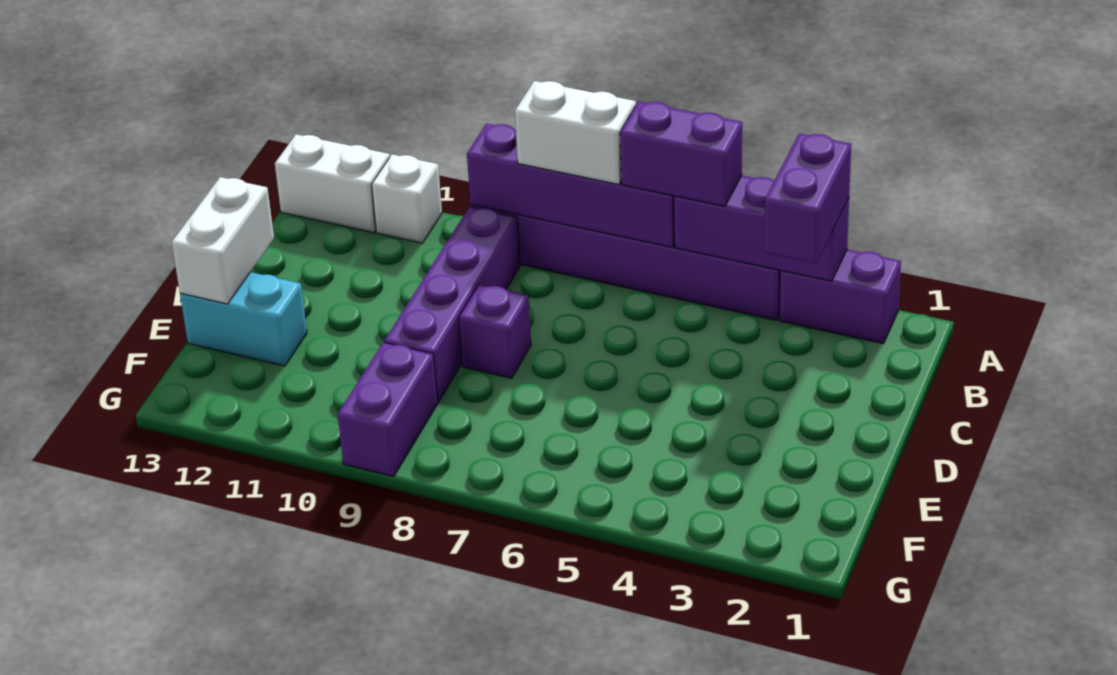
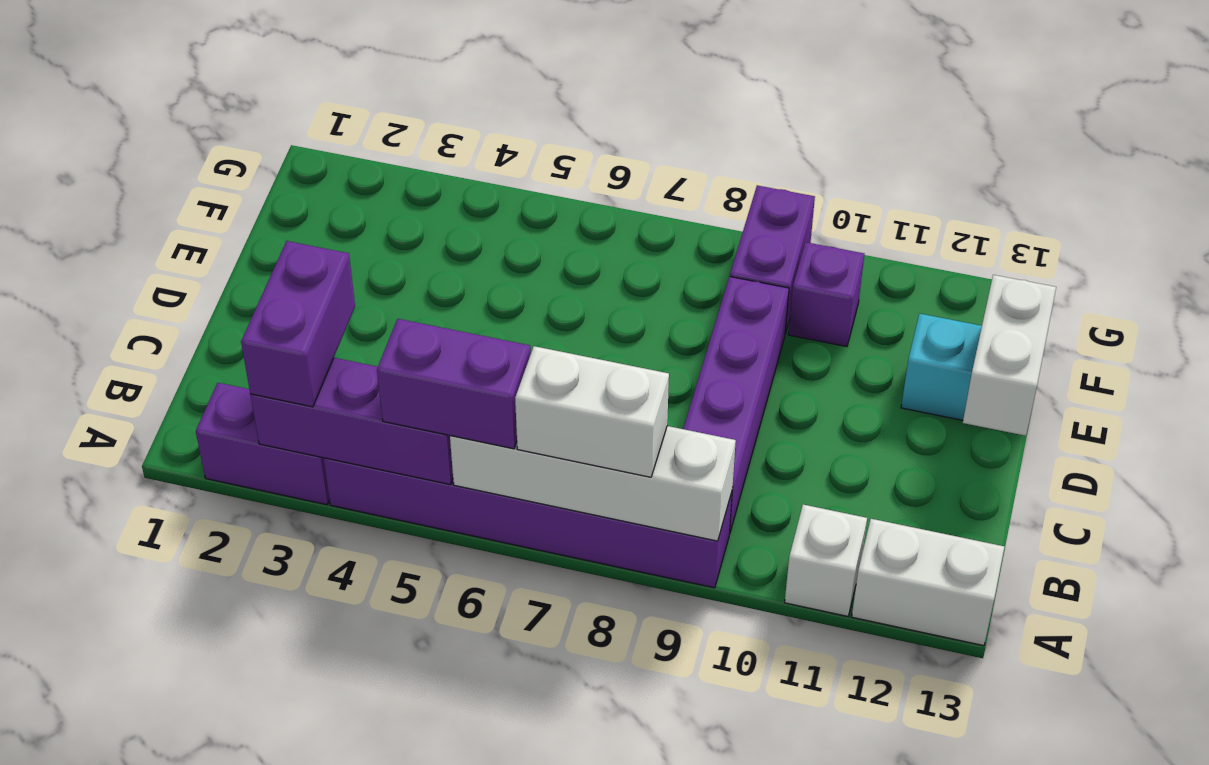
purple brick A6:A9 level 2 -> white brick A6:A9 level 2
purple brick D8 level 1 -> purple brick F10 level 1

